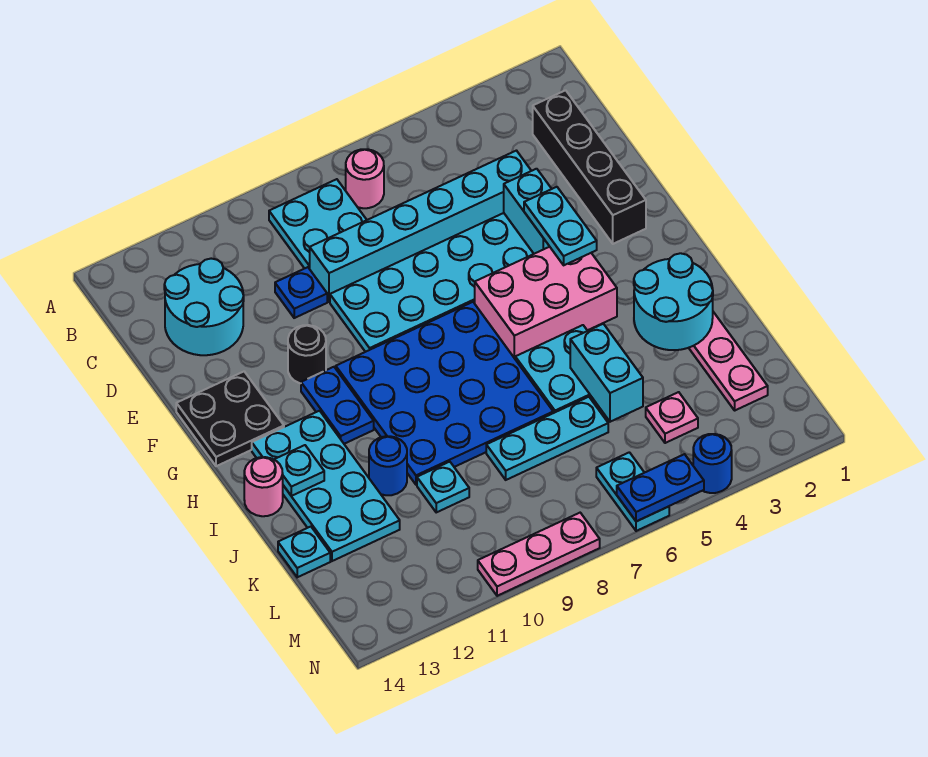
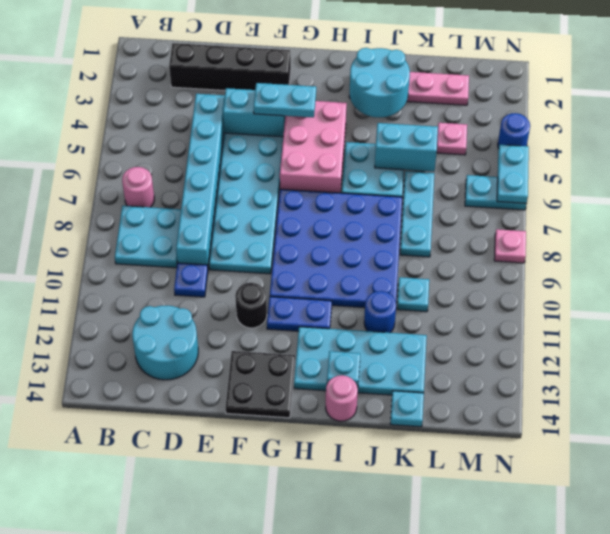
blue plate N5:N6 level 2 -> cyan plate N5:N6 level 2
pink plate N8:N10 level 1 -> pink plate N8 level 1

